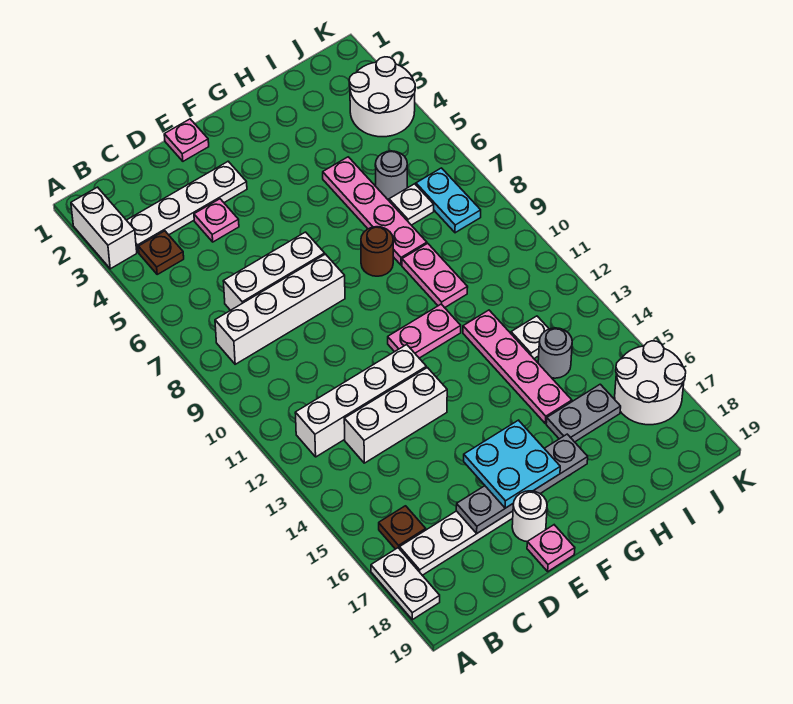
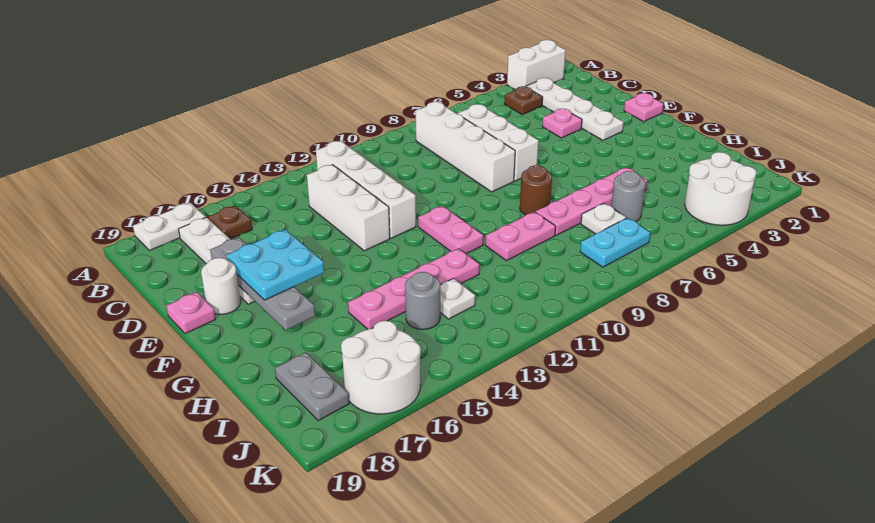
grey plate H16:I16 level 1 -> grey plate I18:J18 level 1

